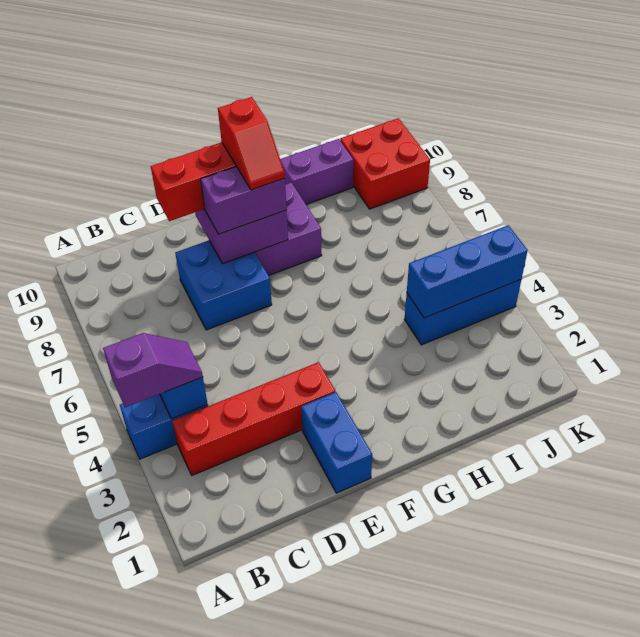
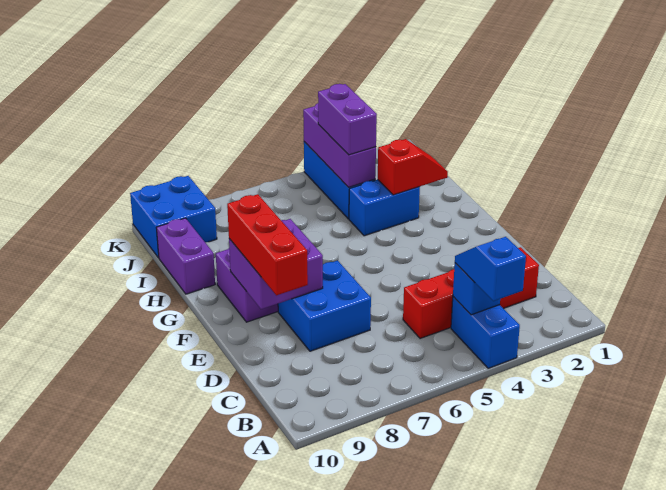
purple slope A4:B4 level 3 top A -> blue slope A4:B4 level 3 top A
red brick B3:E3 level 1 -> red brick C2:C5 level 1
blue brick E1:E2 level 1 -> blue brick H3:H4 level 1
purple brick E8:F8 level 3 -> purple brick I4:J4 level 3
red slope F8:F9 level 4 top 9 -> red slope H2:H3 level 2 top 3
blue brick I4:K4 level 2 -> purple brick I4:K4 level 2
red brick J9:K10 level 1 -> blue brick J9:K10 level 1

